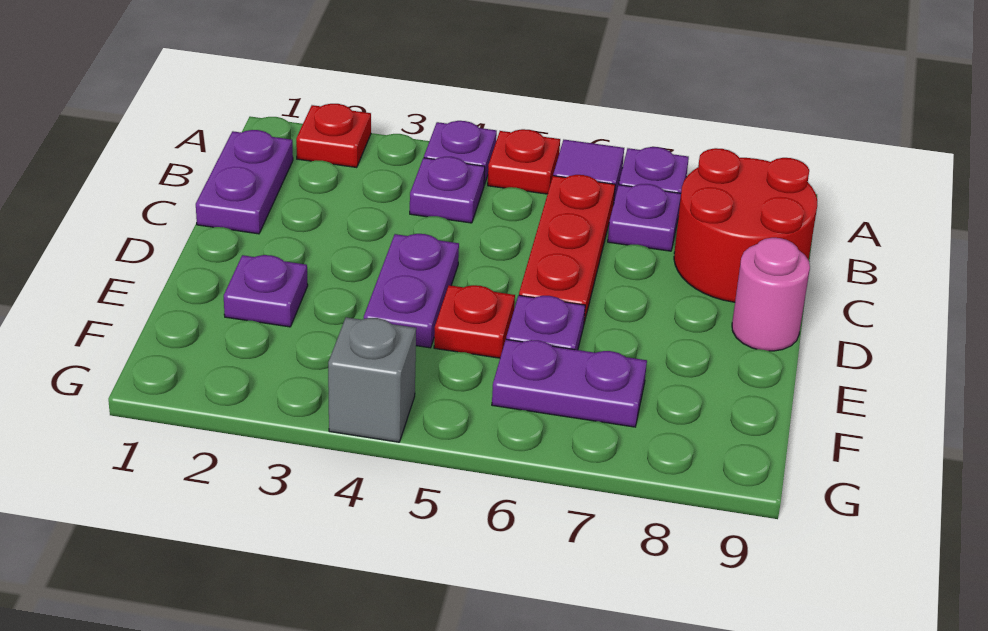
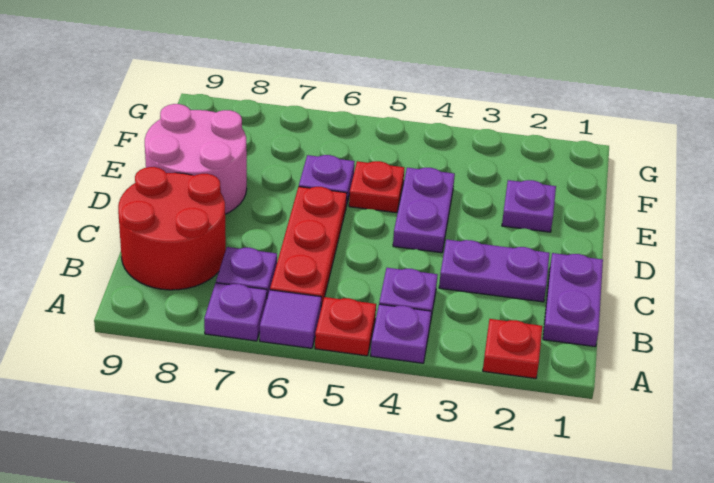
pink round brick D9 level 1 -> pink round brick D8:E9 level 1
purple plate F6:F7 level 1 -> purple plate C2:C3 level 1
grey brick G4 level 1 -> none

